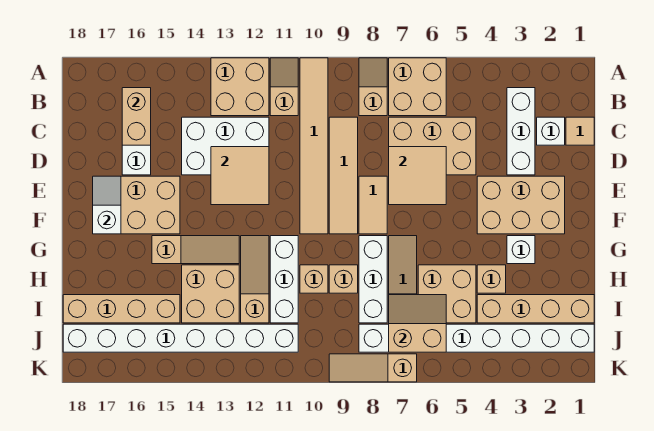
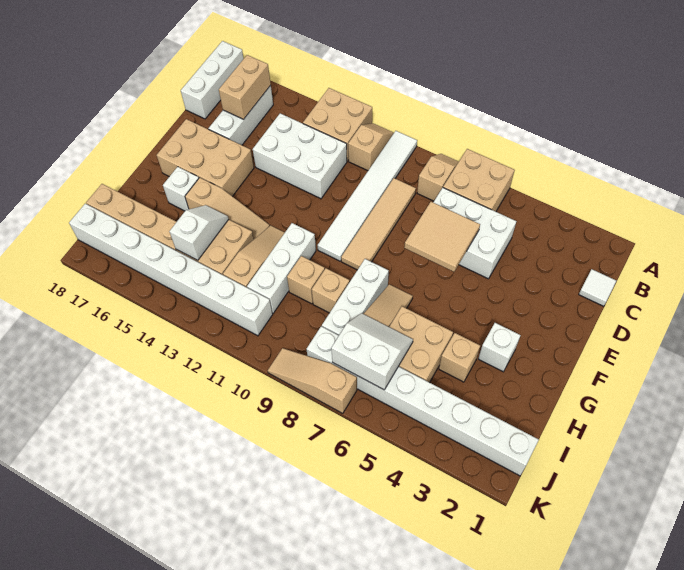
tan tile A10:F10 level 1 -> white tile A10:F10 level 1
white brick B3:D3 level 1 -> white brick A18:C18 level 1
tan tile C1 level 1 -> white tile C1 level 1
white brick C2 level 1 -> white brick G16 level 1
tan brick C5:D7 level 1 -> white brick C5:D7 level 1
tan tile D12:E13 level 2 -> none
tan brick E2:F4 level 1 -> none
tan tile E8:F8 level 1 -> none
white slope E17:F17 level 2 top F -> white slope H14:I14 level 2 top I
tan brick I1:I4 level 1 -> none
tan slope I6:J7 level 2 top J -> white slope I6:J7 level 2 top J

